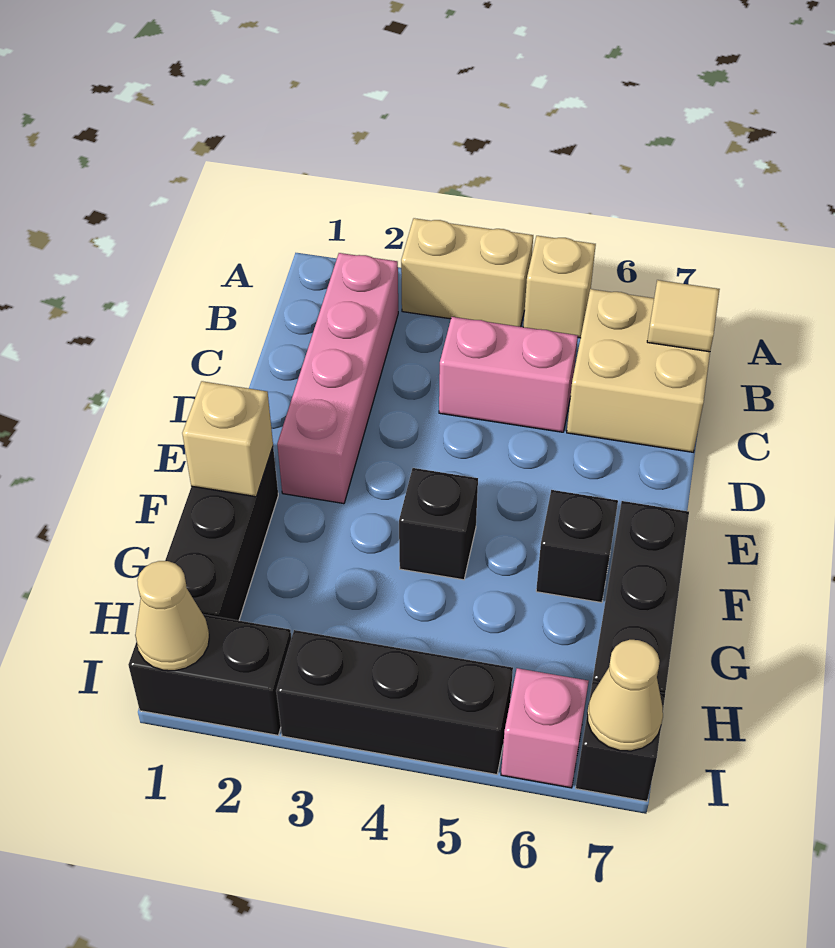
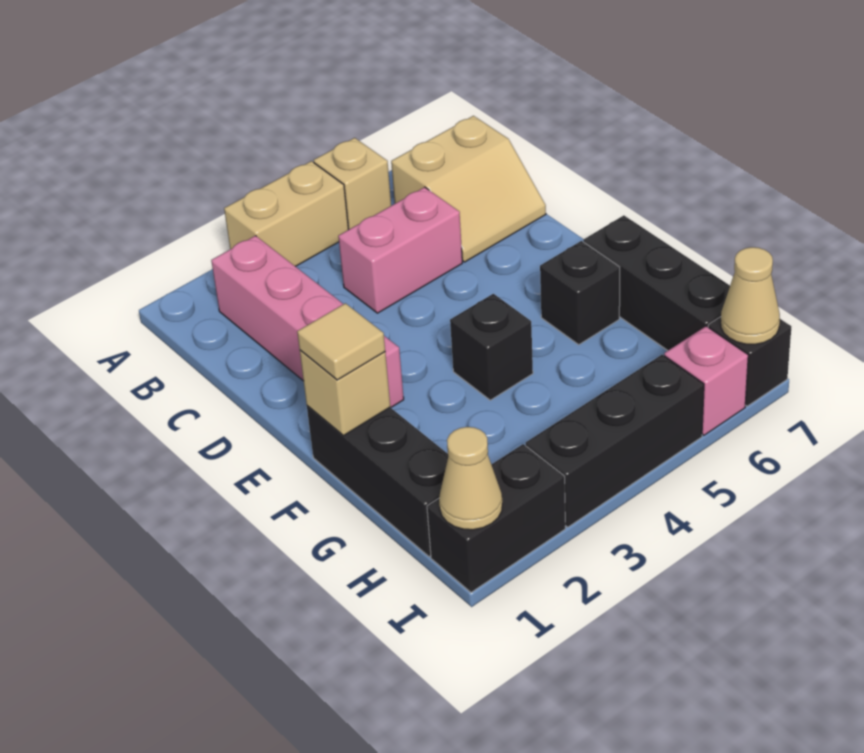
tan brick B6:C7 level 1 -> tan slope B6:C7 level 1 top B
tan tile B7 level 2 -> tan tile F1 level 3

